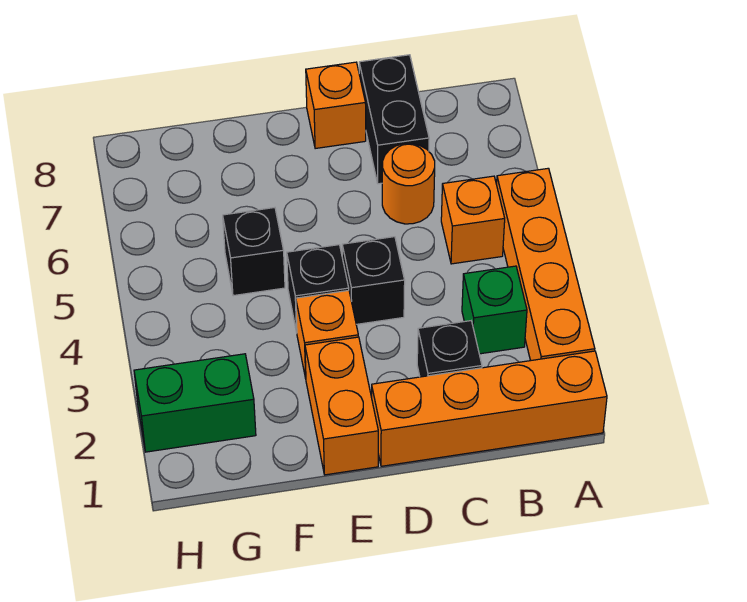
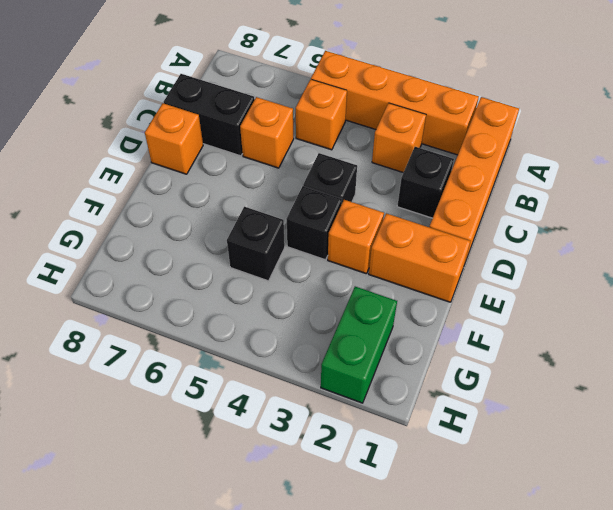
green brick B3 level 1 -> orange brick B3 level 1
orange round brick C6 level 1 -> orange brick C6 level 1

